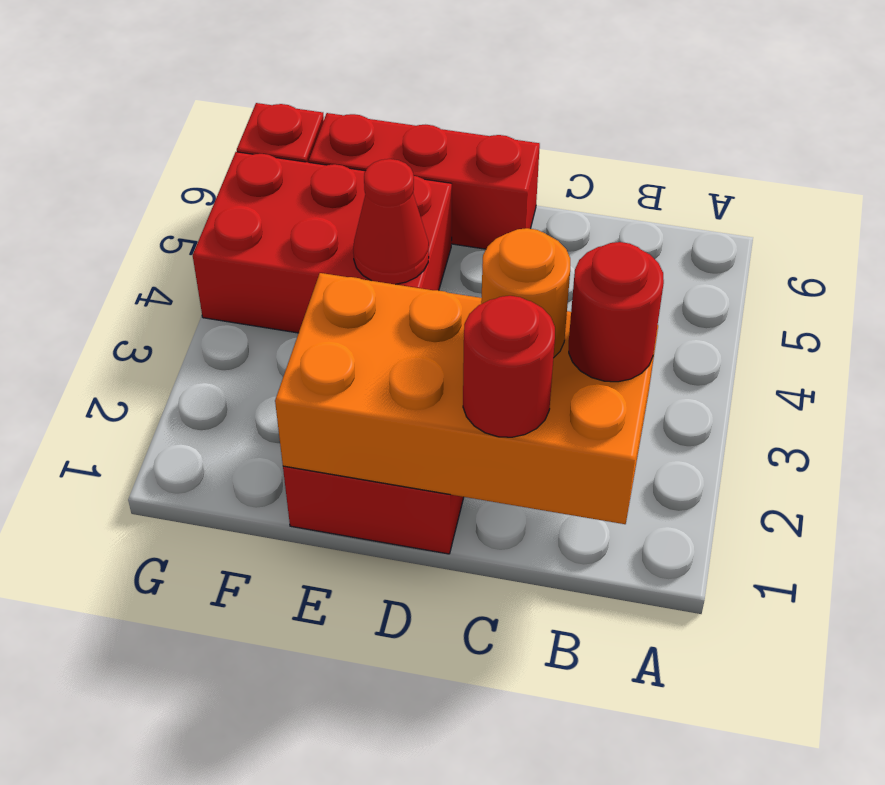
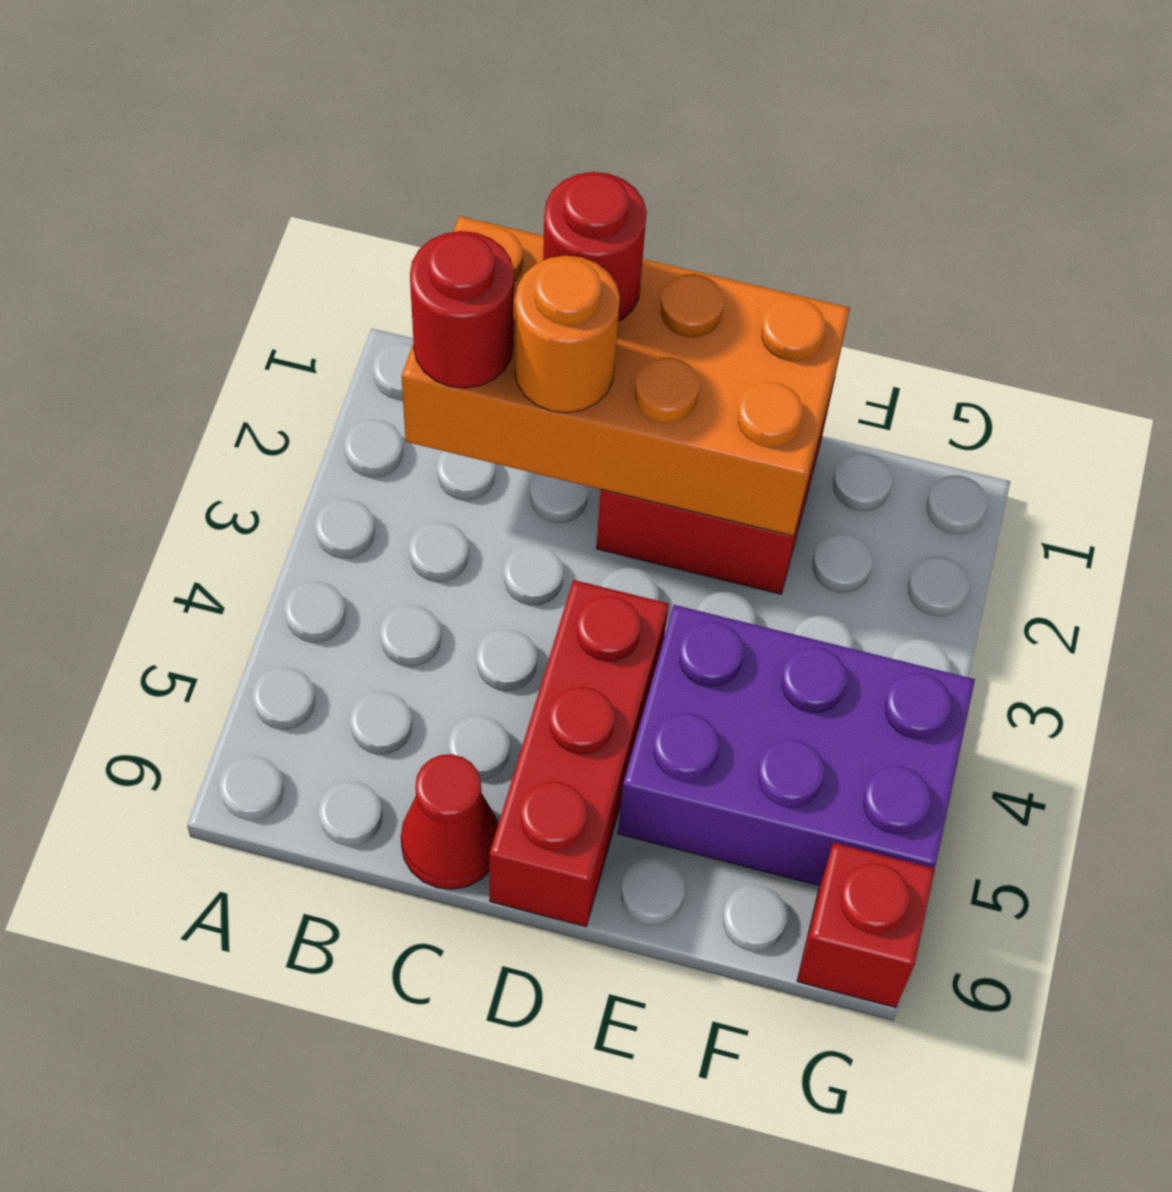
red brick D6:F6 level 1 -> red brick D4:D6 level 1
red brick E4:G5 level 1 -> purple brick E4:G5 level 1
red cone E4 level 2 -> red cone C6 level 1

